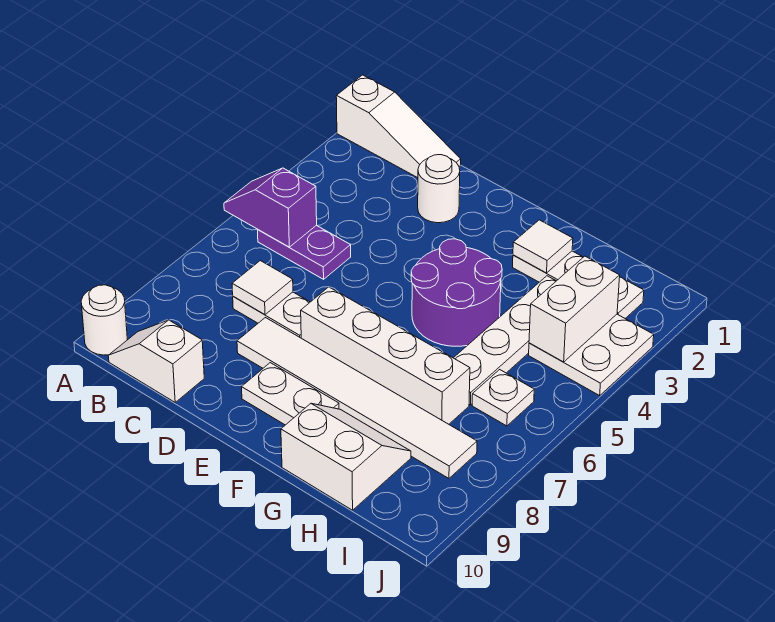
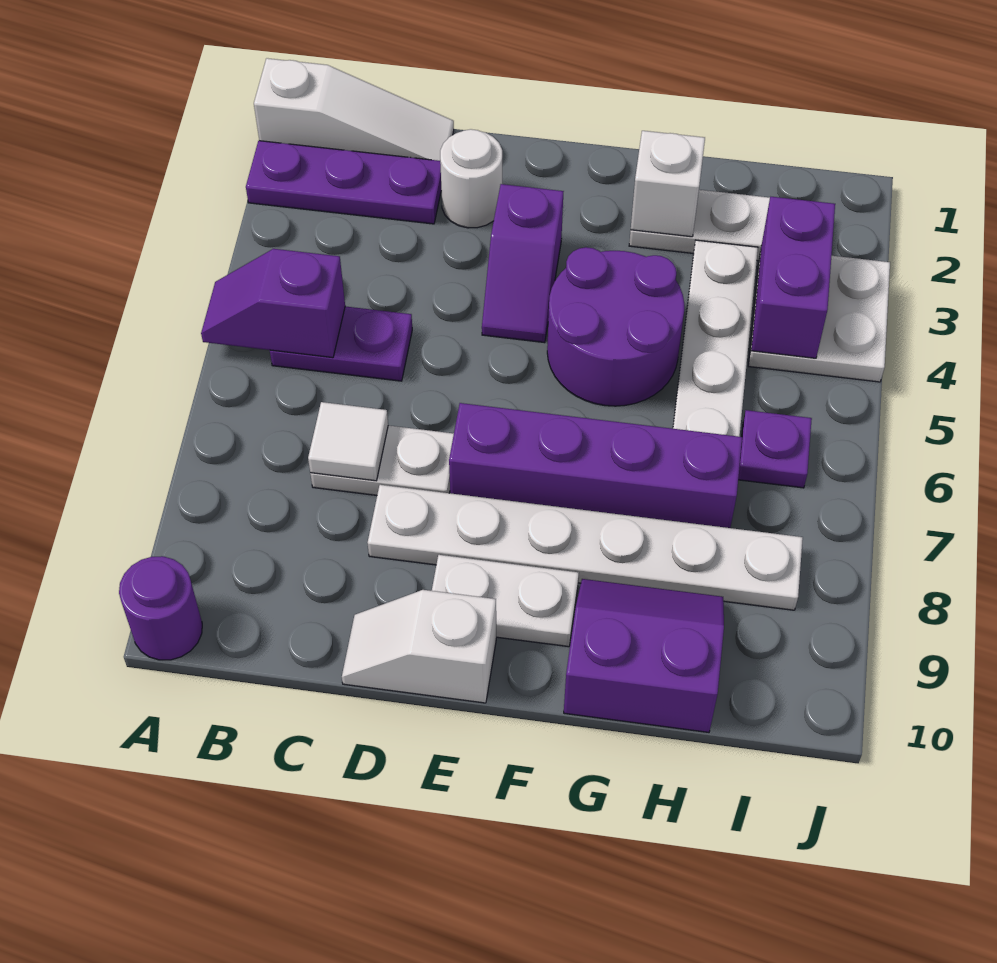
none -> purple plate A2:C2 level 1
white round brick A10 level 1 -> purple round brick A10 level 1
white slope B10:C10 level 1 top C -> white slope D10:E10 level 1 top E
white tile D8:I8 level 1 -> white plate D8:I8 level 1
none -> purple slope E3:E4 level 1 top 3
white brick E7:H7 level 1 -> purple brick E7:H7 level 1
white tile G2 level 2 -> white brick G2 level 2
white slope G9:H10 level 1 top 10 -> purple slope G9:H10 level 1 top 10
white brick I3:I4 level 2 -> purple brick I3:I4 level 2
white plate I6 level 1 -> purple plate I6 level 1

